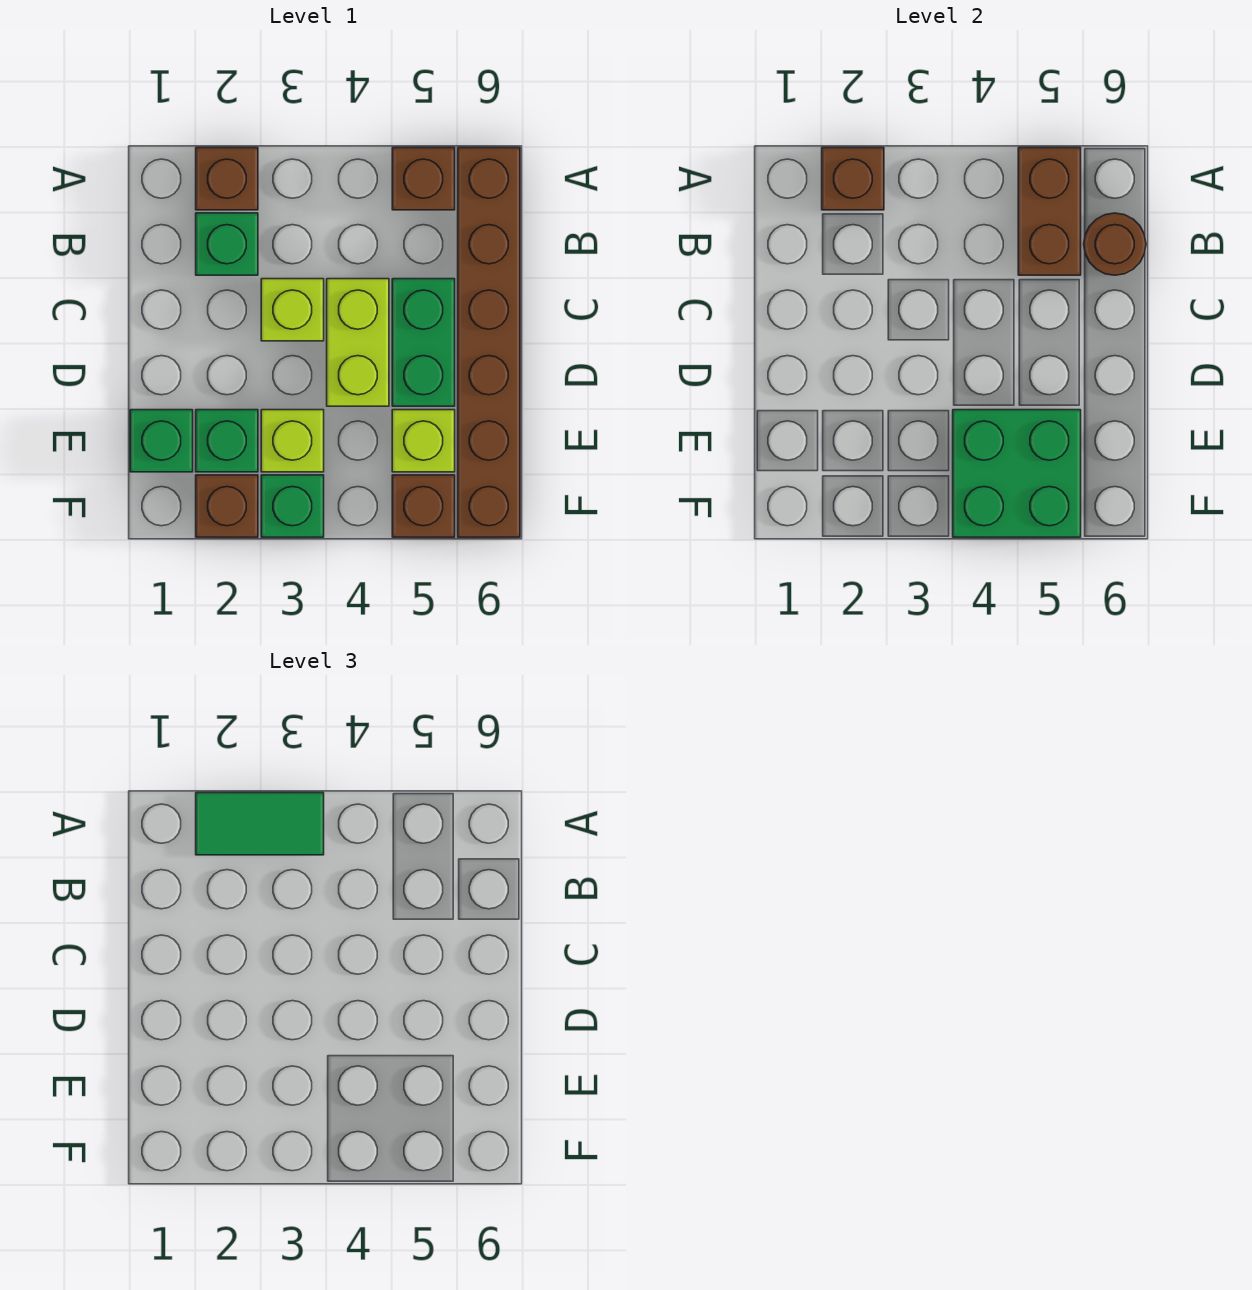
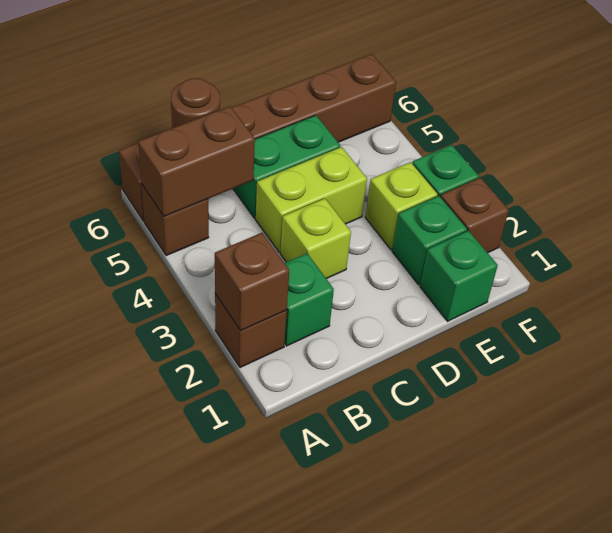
green tile A2:A3 level 3 -> none
green brick E4:F5 level 2 -> none
lime brick E5 level 1 -> none
brown brick F5 level 1 -> none

